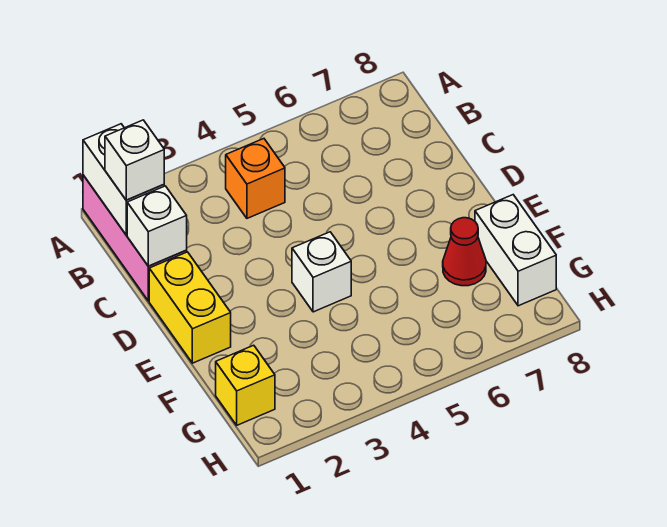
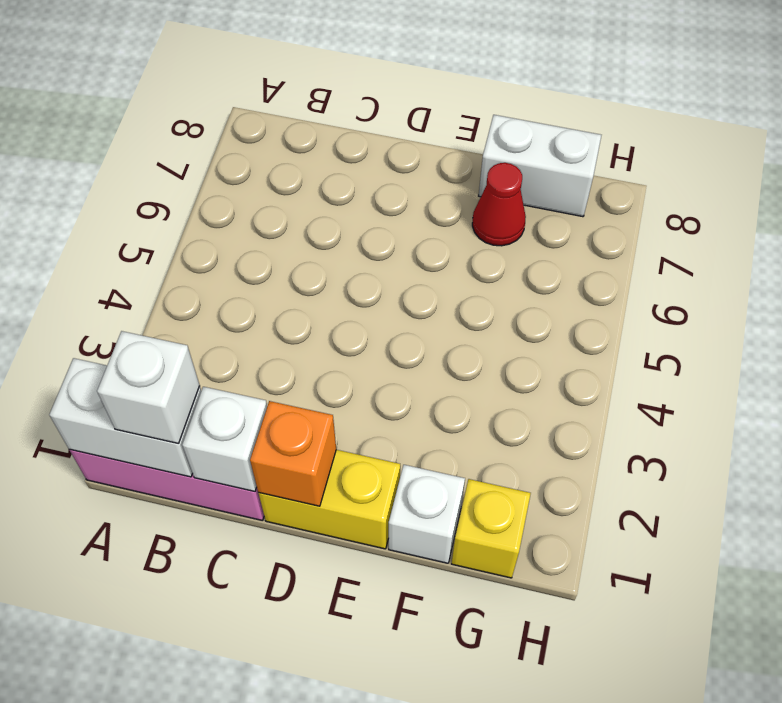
orange brick B4 level 1 -> orange brick D1 level 2
white brick E4 level 1 -> white brick F1 level 1

